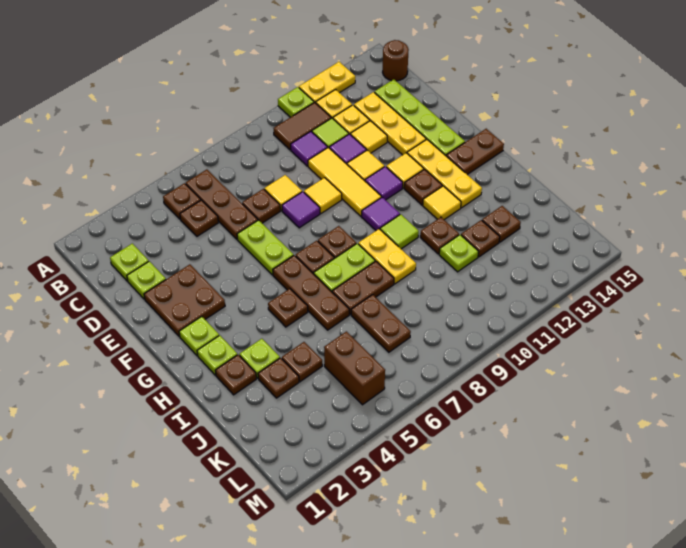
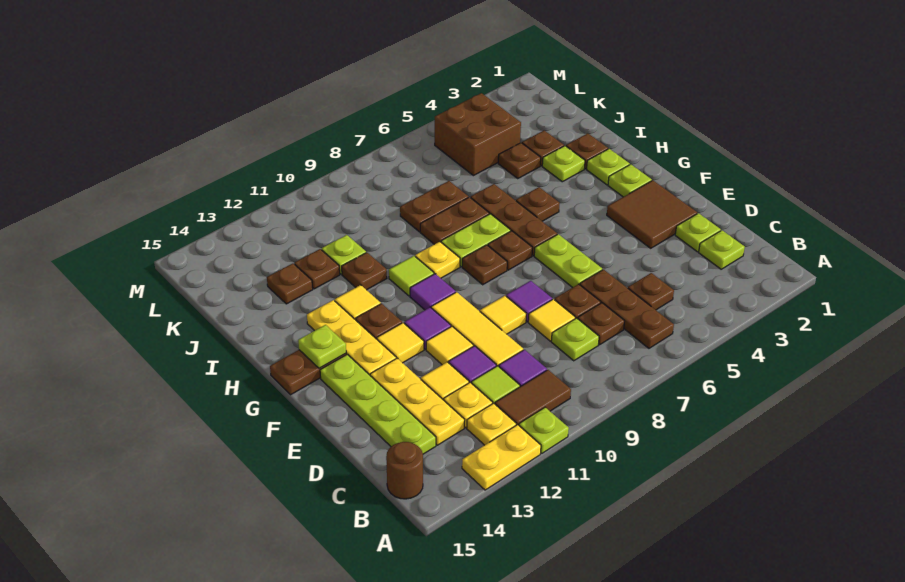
brown plate B5 level 1 -> brown plate C7 level 1
none -> lime plate C8 level 1
brown plate E2:F3 level 1 -> brown tile E2:F3 level 1
none -> lime plate G14 level 2
yellow plate H9:I9 level 1 -> yellow plate H9 level 1
brown plate J7:K7 level 1 -> brown plate J7:J8 level 1
brown brick K5:L5 level 1 -> brown brick K4:L5 level 1

